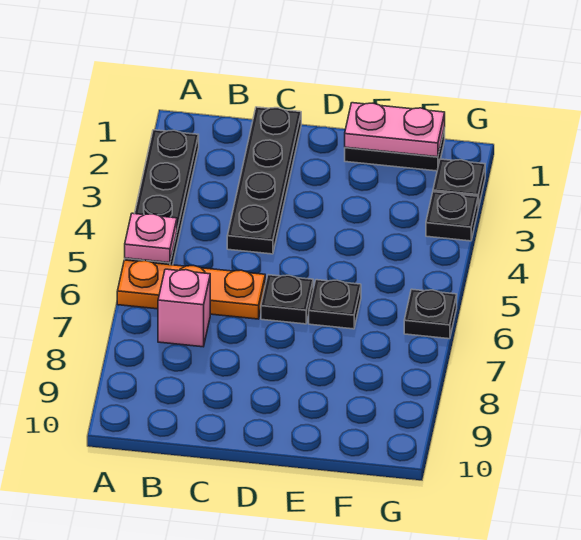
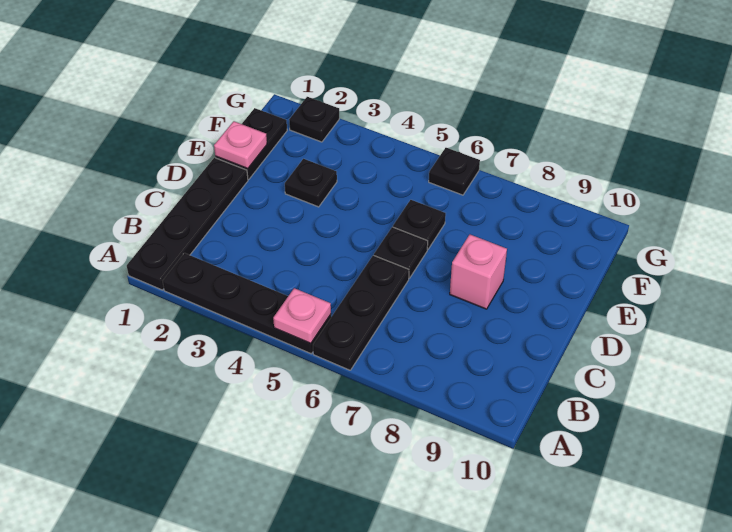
orange plate A6:C6 level 1 -> black plate A6:C6 level 1
pink brick B7 level 1 -> pink brick D8 level 1
black plate C1:C4 level 1 -> black plate A1:D1 level 1
pink plate E1:F1 level 2 -> pink plate E1 level 2
black plate G3 level 1 -> black plate E3 level 1

